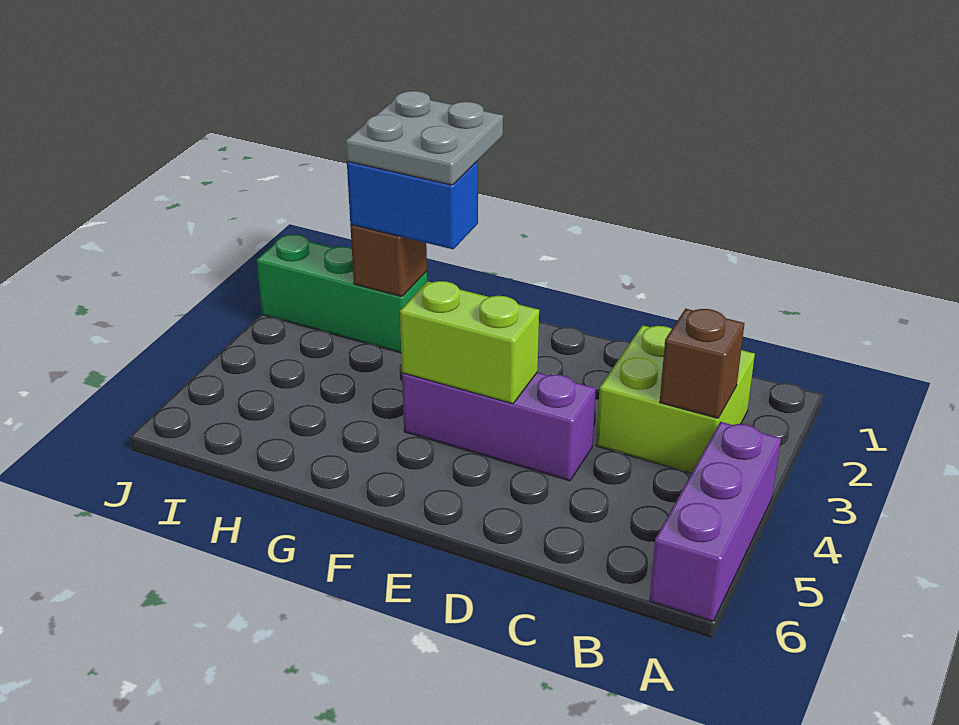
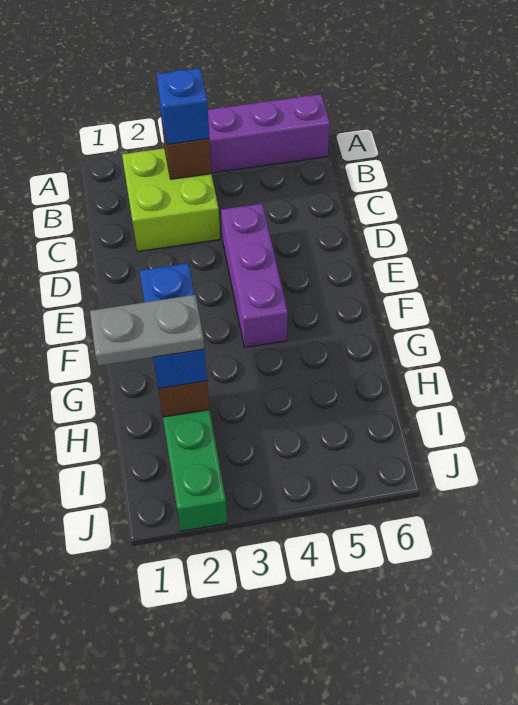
none -> blue brick B3 level 3
lime brick E4:F4 level 2 -> none
grey plate G1:H2 level 4 -> grey plate H1:H2 level 4

